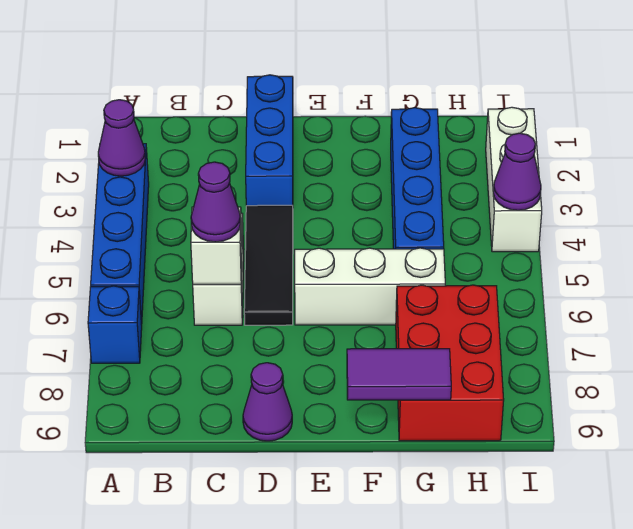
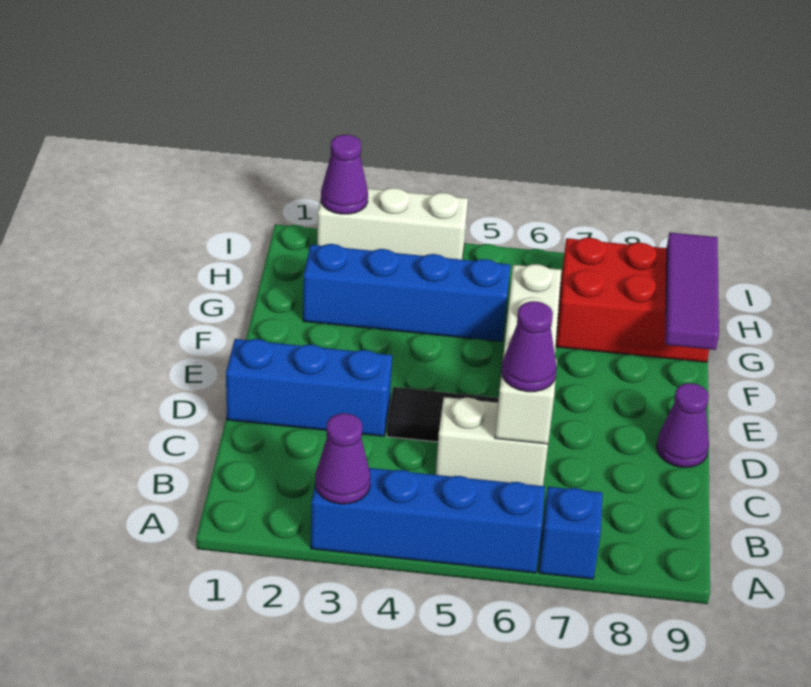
purple tile F9:G9 level 2 -> purple tile F9:H9 level 2
purple cone I4 level 2 -> purple cone I2 level 2

